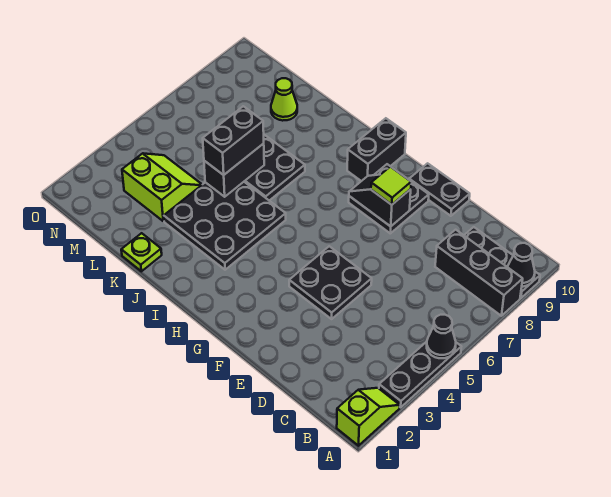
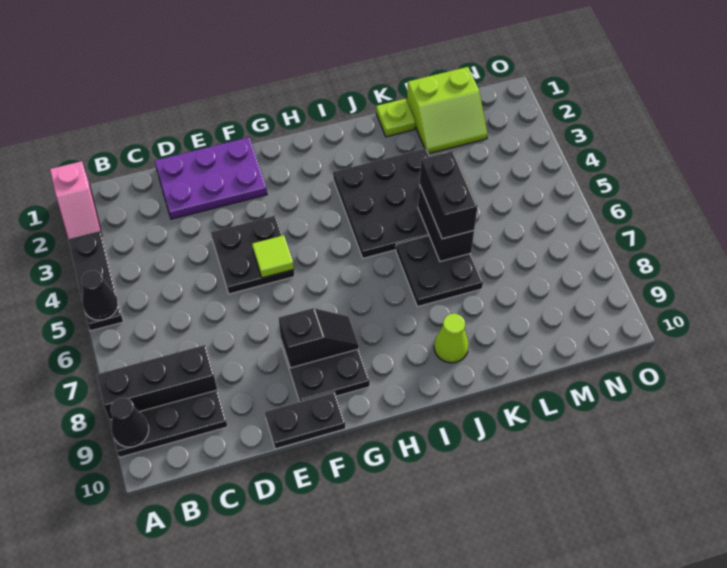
lime slope A1:A2 level 1 top 1 -> pink slope A1:A2 level 1 top 1
none -> purple plate D1:F2 level 1
lime tile F8 level 3 -> lime tile F5 level 2
black brick H9:H10 level 1 -> none
lime slope L3:M4 level 1 top 3 -> lime slope L1:M2 level 1 top 1
lime cone L9 level 1 -> lime cone J9 level 1

